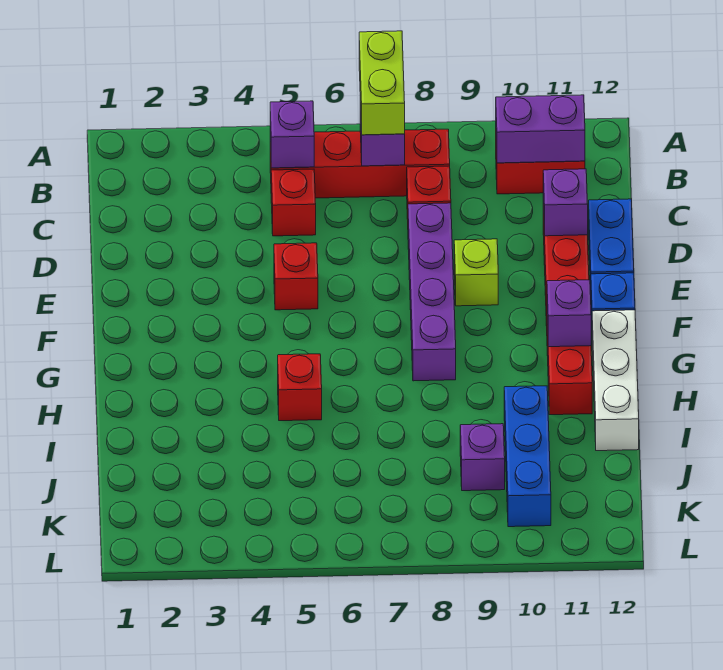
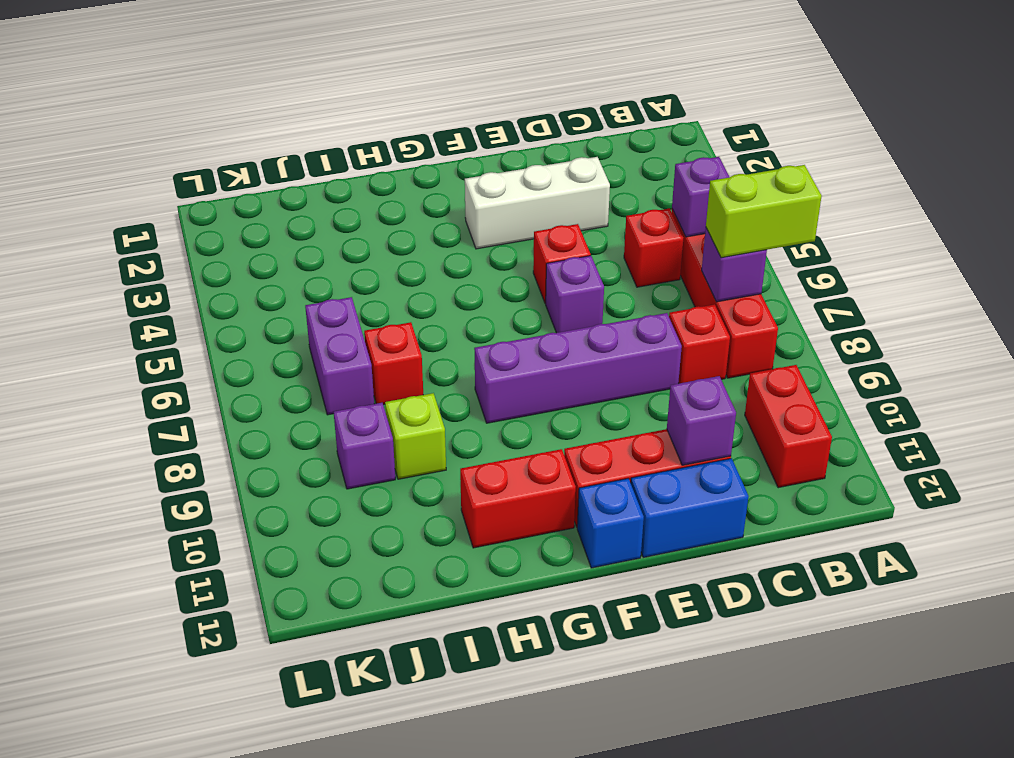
purple brick B10:B11 level 2 -> purple brick J6:J7 level 1
lime brick E9 level 1 -> lime brick I9 level 1
purple brick G11 level 2 -> purple brick E6 level 1
white brick G12:I12 level 1 -> white brick D3:F3 level 1
red brick H5 level 1 -> red brick I7 level 1
blue brick I10:K10 level 1 -> none

